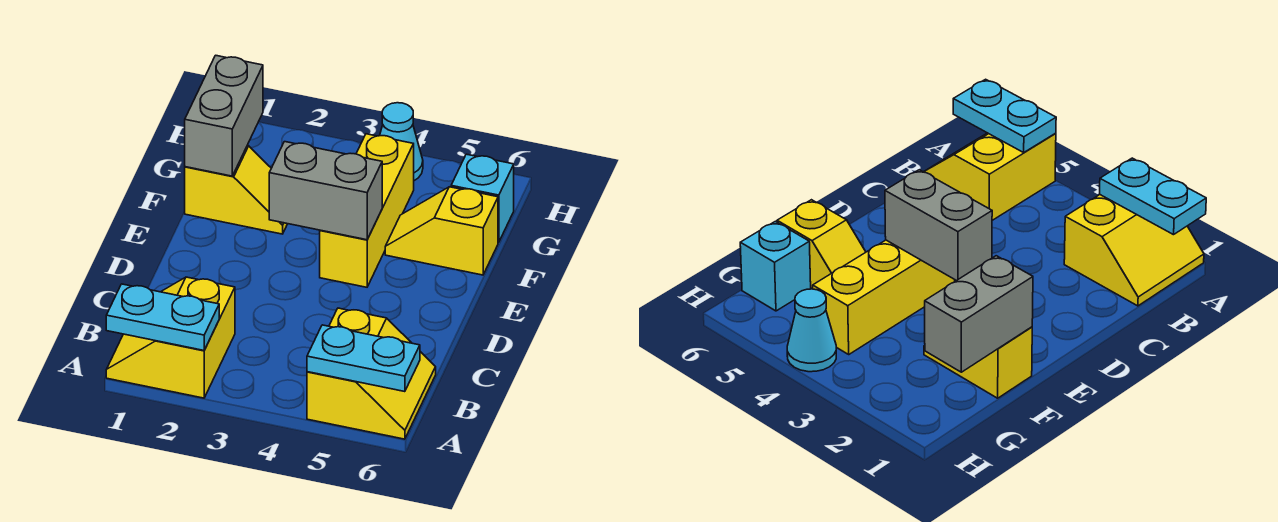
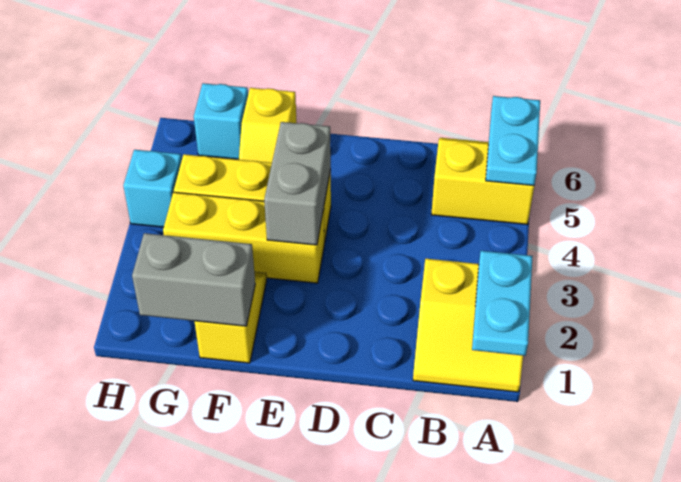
none -> yellow brick E3:G3 level 1
cyan cone H4 level 1 -> cyan brick H4 level 1

